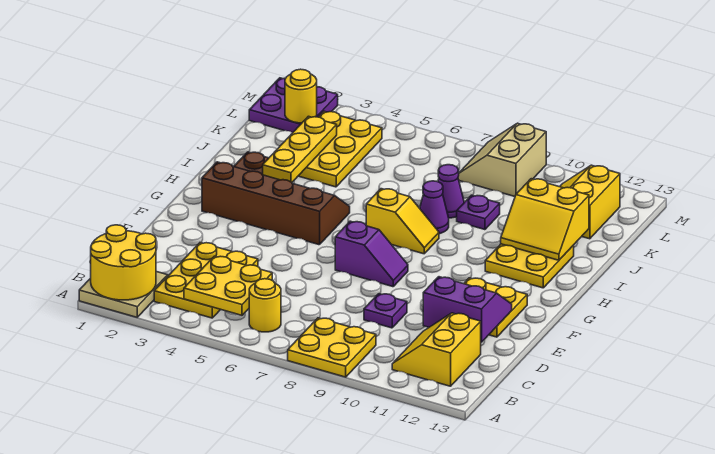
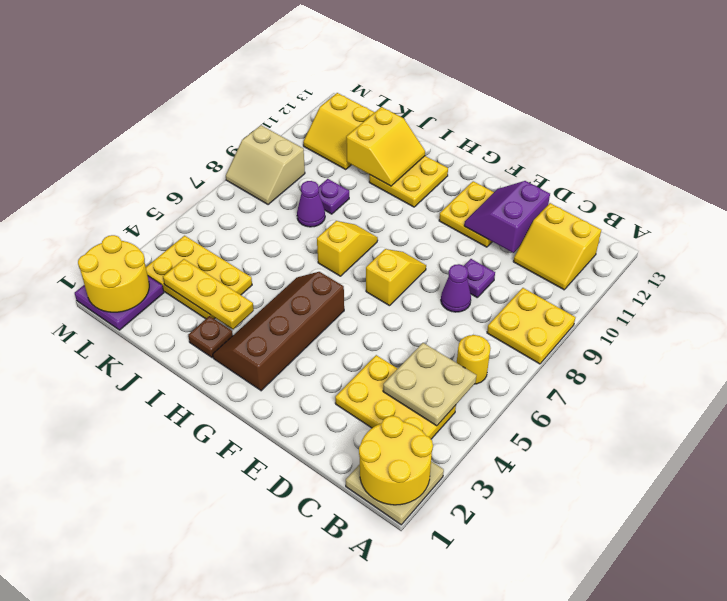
yellow plate B4:C5 level 2 -> tan plate B4:C5 level 2
purple slope F7:F8 level 1 top 7 -> yellow slope F7:F8 level 1 top 7
purple cone I8 level 1 -> purple cone D8 level 1
yellow round brick L2 level 2 -> yellow round brick L1:M2 level 2

